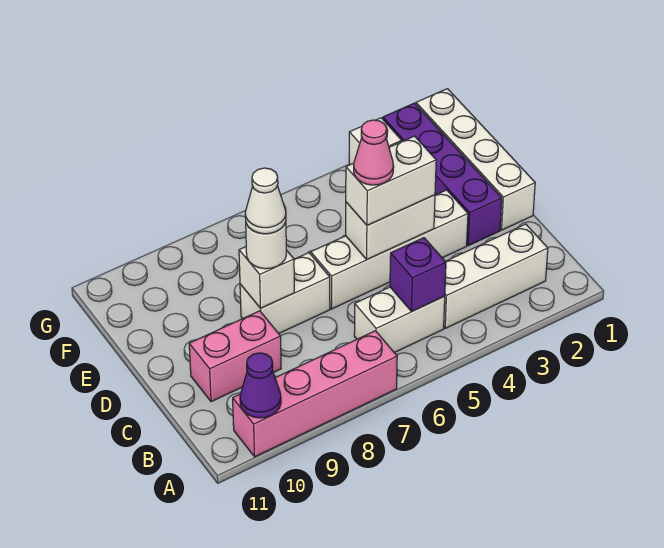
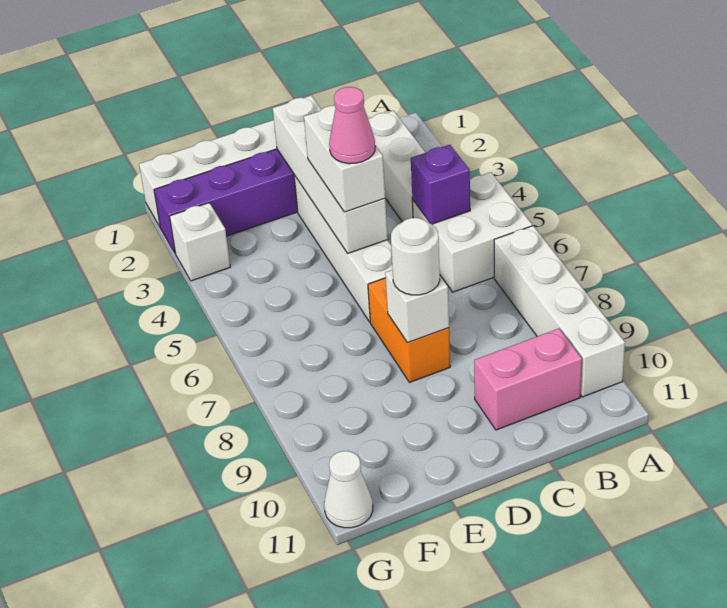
pink brick A7:A10 level 1 -> white brick A7:A10 level 1
purple cone A10 level 2 -> none
white brick B5:B6 level 1 -> white brick A5:B6 level 1
pink brick C9:C10 level 1 -> pink brick B10:C10 level 1
white brick D4:D5 level 2 -> white brick D2:D5 level 2
white brick D7:D8 level 1 -> orange brick D7:D8 level 1
white cone D8 level 4 -> white cone G11 level 1

